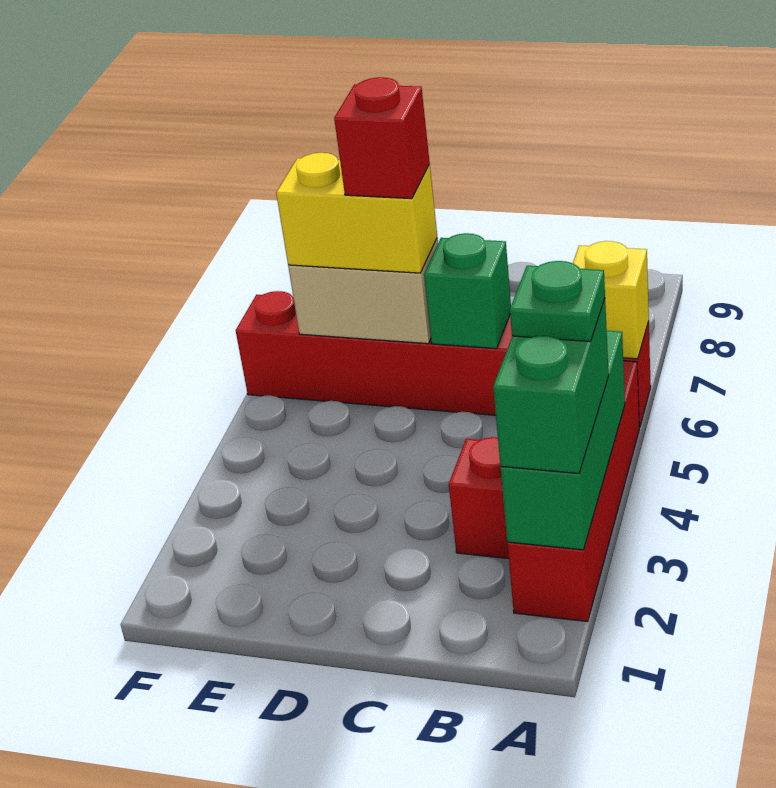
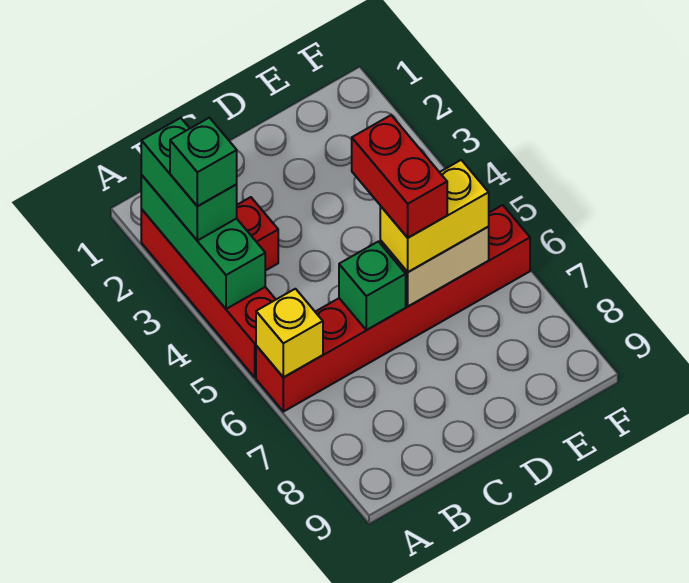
green plate A3 level 4 -> green brick A3 level 4
red brick D6 level 4 -> red brick D5:D6 level 4

